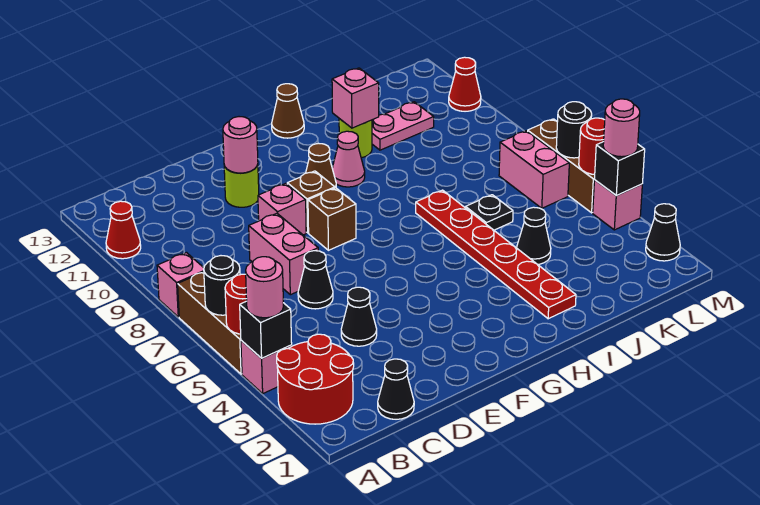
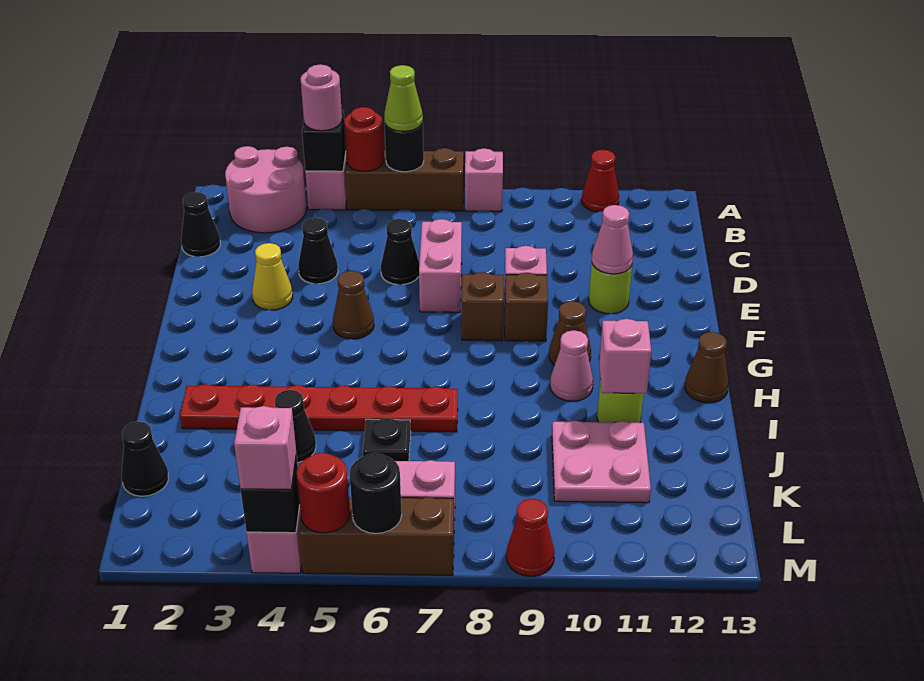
red round brick A2:B3 level 1 -> pink round brick A2:B3 level 1
none -> lime cone A6 level 3
pink brick D7:D8 level 1 -> pink brick D7:E7 level 1
none -> yellow cone E3 level 1
pink round brick E11 level 2 -> pink cone E11 level 2
none -> brown cone F5 level 1
pink plate J11:K11 level 1 -> pink plate J10:K11 level 1
black cone M2 level 1 -> black cone K1 level 1
pink round brick M4 level 3 -> pink brick M4 level 3
red cone M11 level 1 -> red cone M9 level 1

